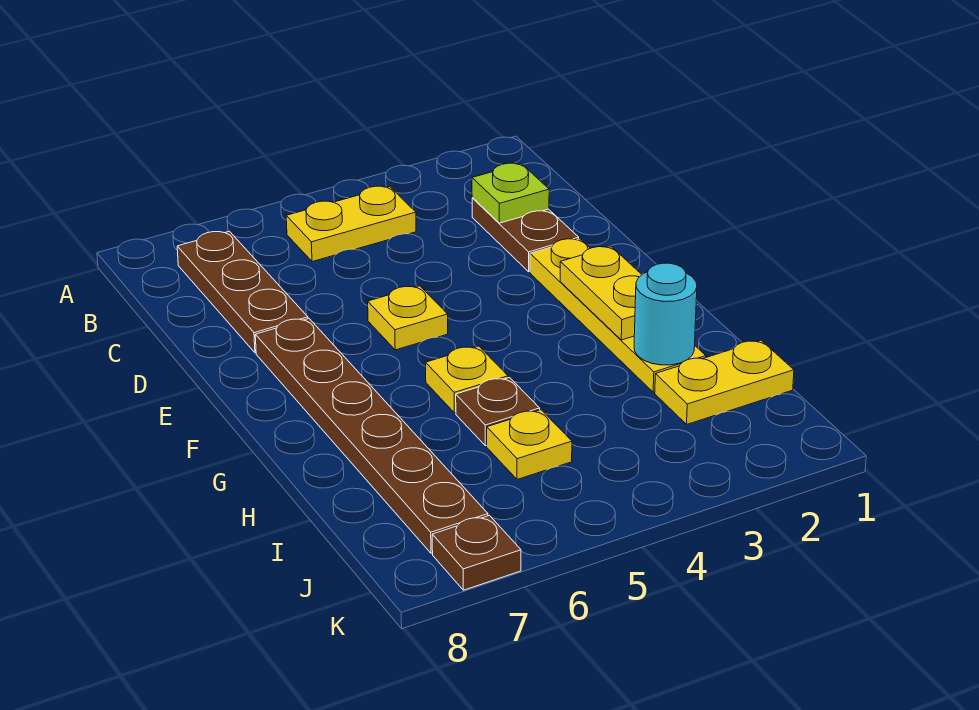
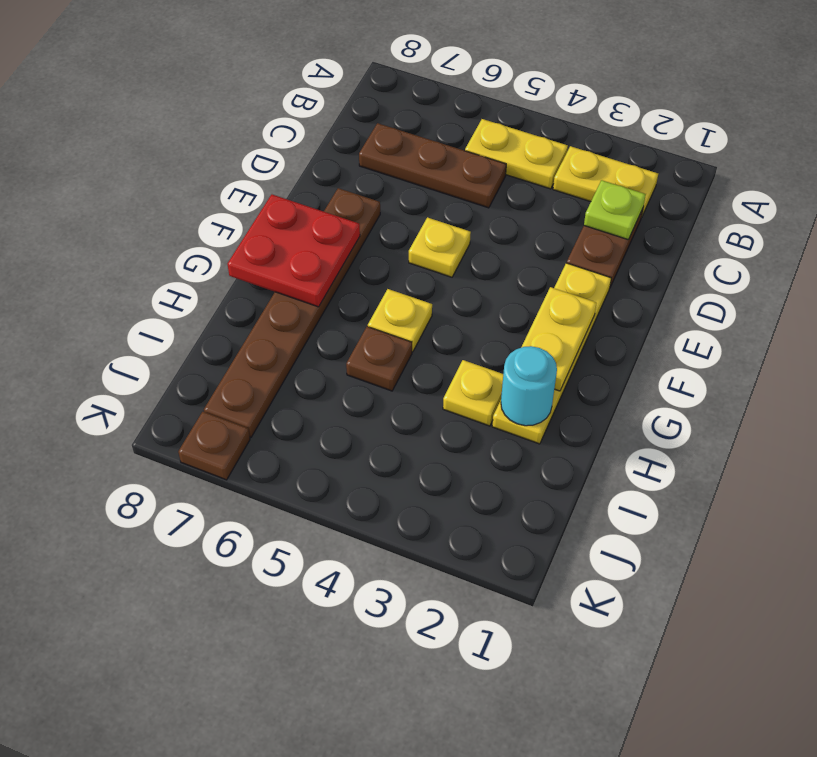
brown plate B7:D7 level 1 -> brown plate C5:C7 level 1
none -> red plate F7:G8 level 2
yellow plate I1:I2 level 1 -> yellow plate B2:B3 level 1
yellow plate I5 level 1 -> yellow plate H3 level 1

